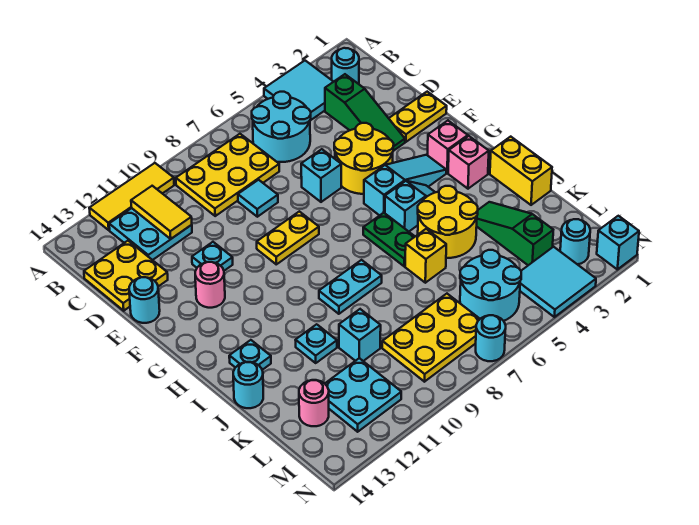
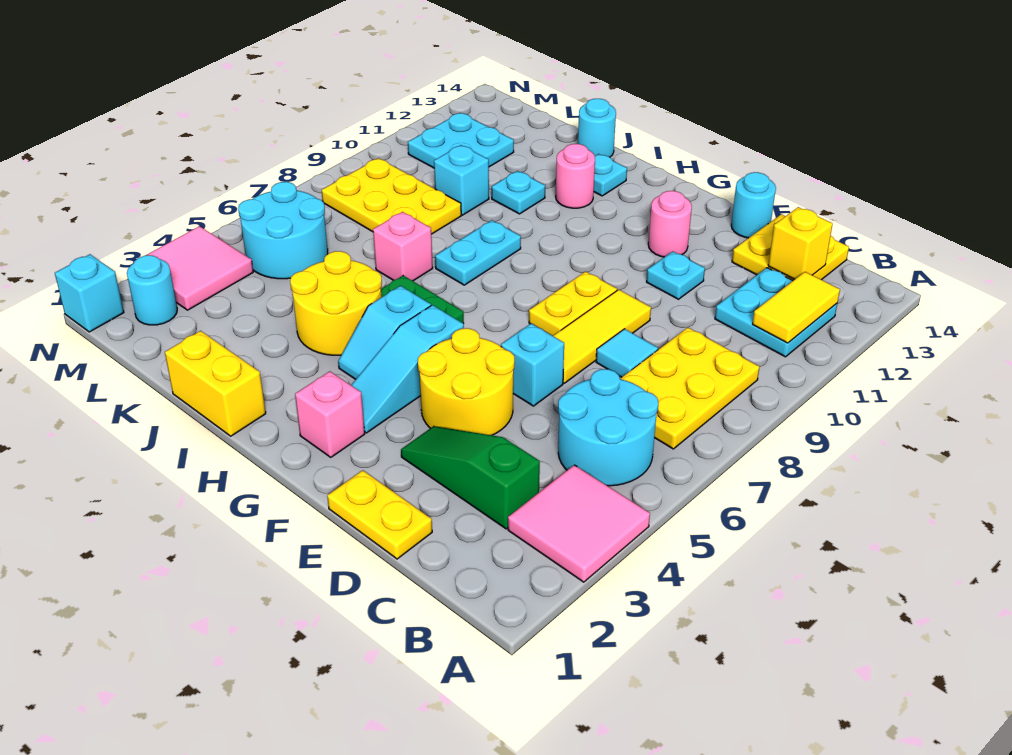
cyan tile A3:B4 level 1 -> pink tile A3:B4 level 1
yellow tile A10:A12 level 1 -> yellow tile E7:E9 level 1
cyan round brick B2 level 1 -> none
yellow tile B11:C11 level 2 -> yellow tile B11:B12 level 2
yellow plate E1:E2 level 1 -> yellow plate D1:E1 level 1
pink brick H2 level 1 -> pink brick J7 level 1
green slope J3:L3 level 1 top L -> none
yellow brick J6 level 1 -> yellow brick C13 level 2
yellow plate L7:M9 level 1 -> yellow plate K8:M9 level 1
pink round brick L13 level 1 -> pink round brick I12 level 1
cyan tile M3:N4 level 1 -> pink tile M3:N4 level 1
cyan round brick N7 level 1 -> none

